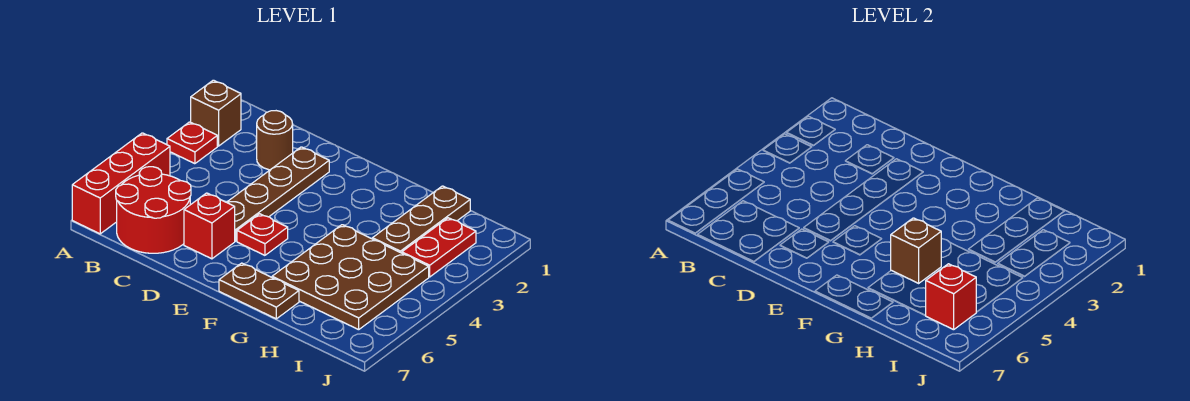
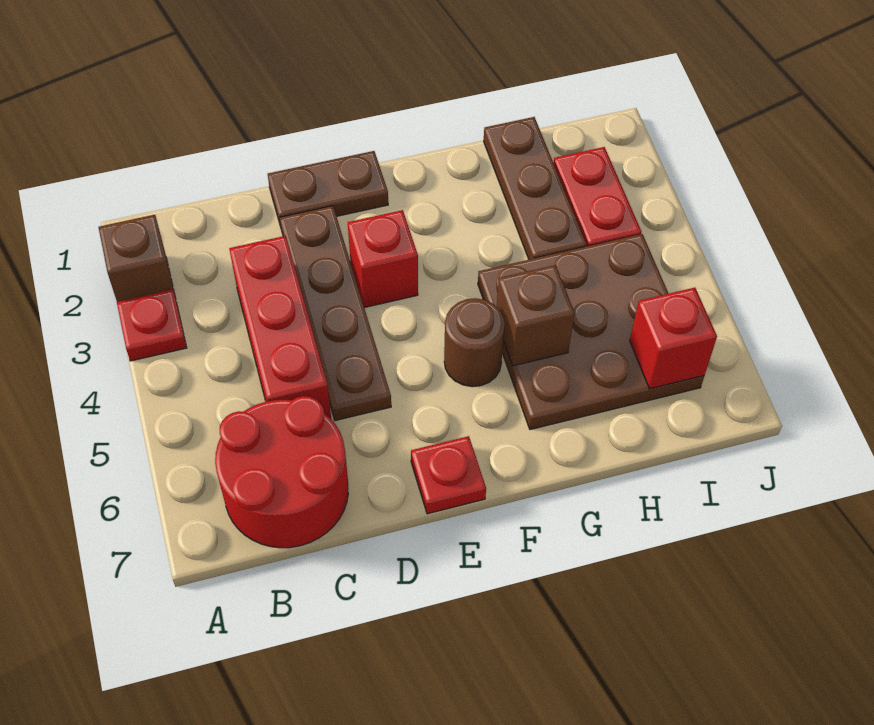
red brick A5:A7 level 1 -> red brick C3:C5 level 1
brown round brick C2 level 1 -> brown round brick F5 level 1
red brick D6 level 1 -> red brick E3 level 1
red plate E5 level 1 -> red plate E7 level 1
brown plate F7:G7 level 1 -> brown plate D1:E1 level 1

